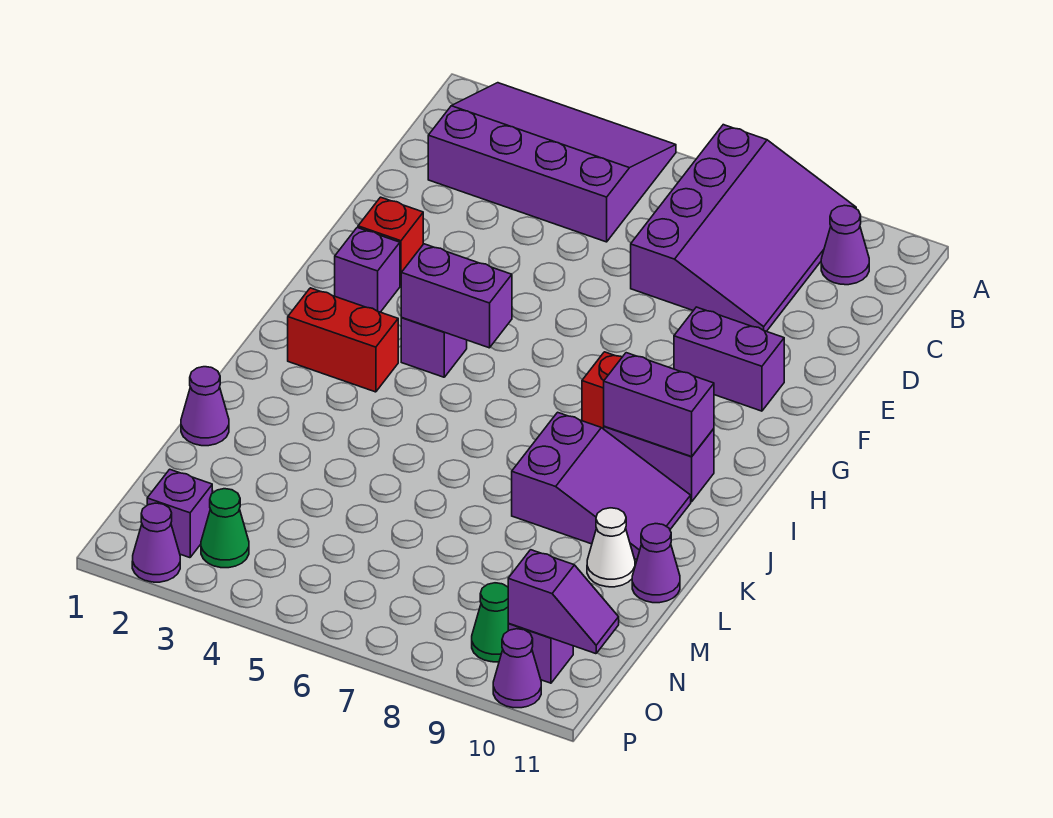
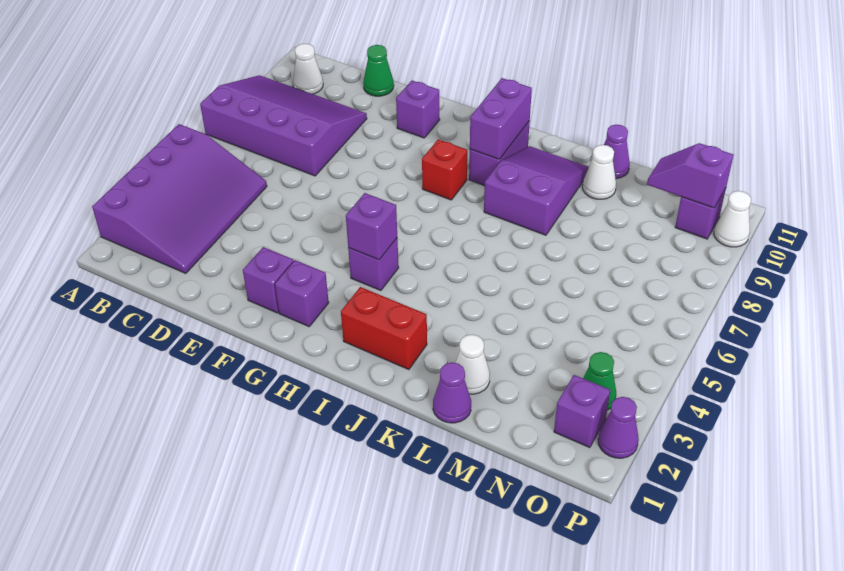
purple slope A2:C5 level 1 top C -> purple slope A2:C5 level 1 top A
purple cone B10 level 1 -> white cone B10 level 1
red brick F2 level 1 -> purple brick F2 level 1
purple brick F9:F10 level 1 -> purple brick F10 level 1
purple brick H4:H5 level 2 -> purple brick H4 level 2
red brick I2:I3 level 1 -> red brick I2:J2 level 1
none -> white cone L2 level 1
green cone O9 level 1 -> green cone D11 level 1
purple slope O10:O11 level 2 top 10 -> purple slope N10:O10 level 2 top O
purple cone P10 level 1 -> white cone P10 level 1

